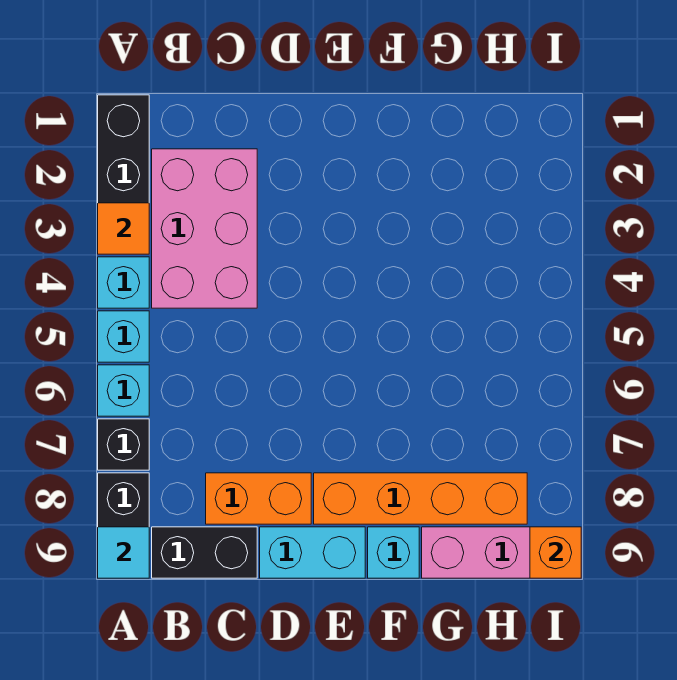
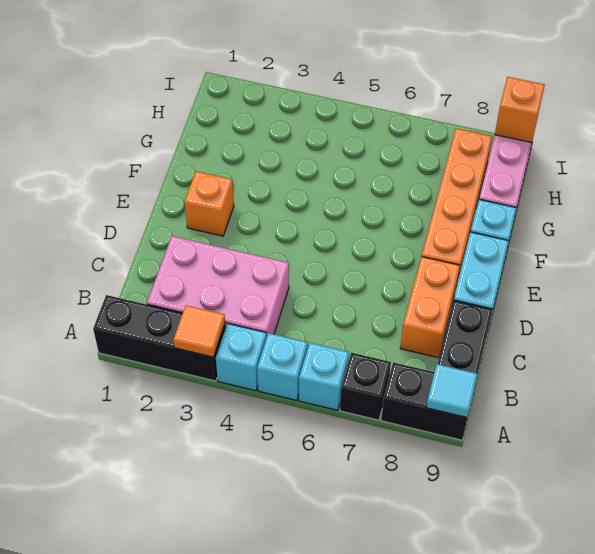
none -> orange brick E2 level 1

